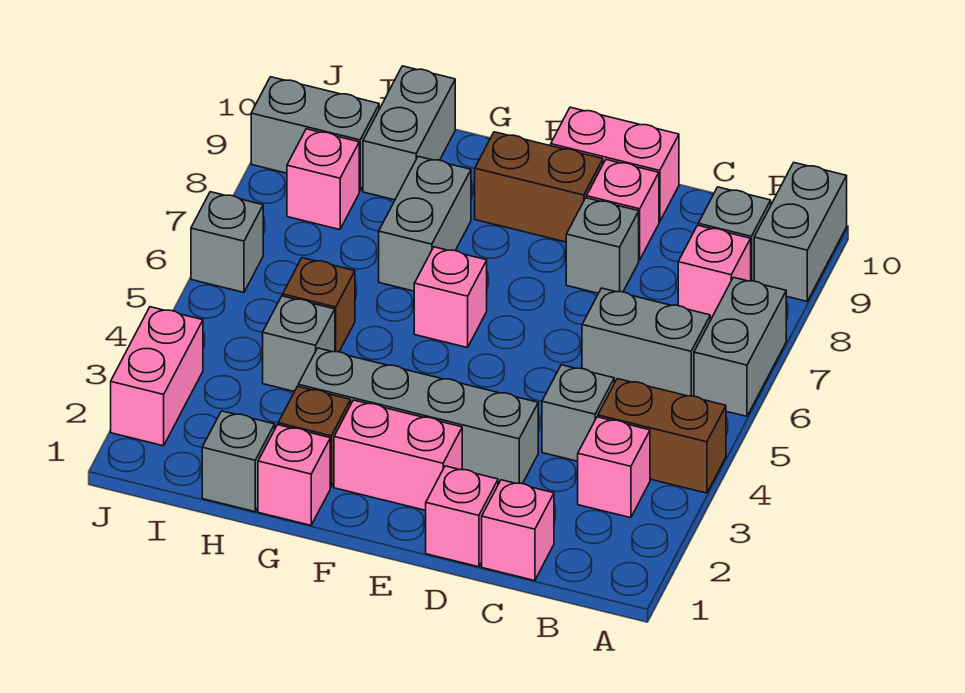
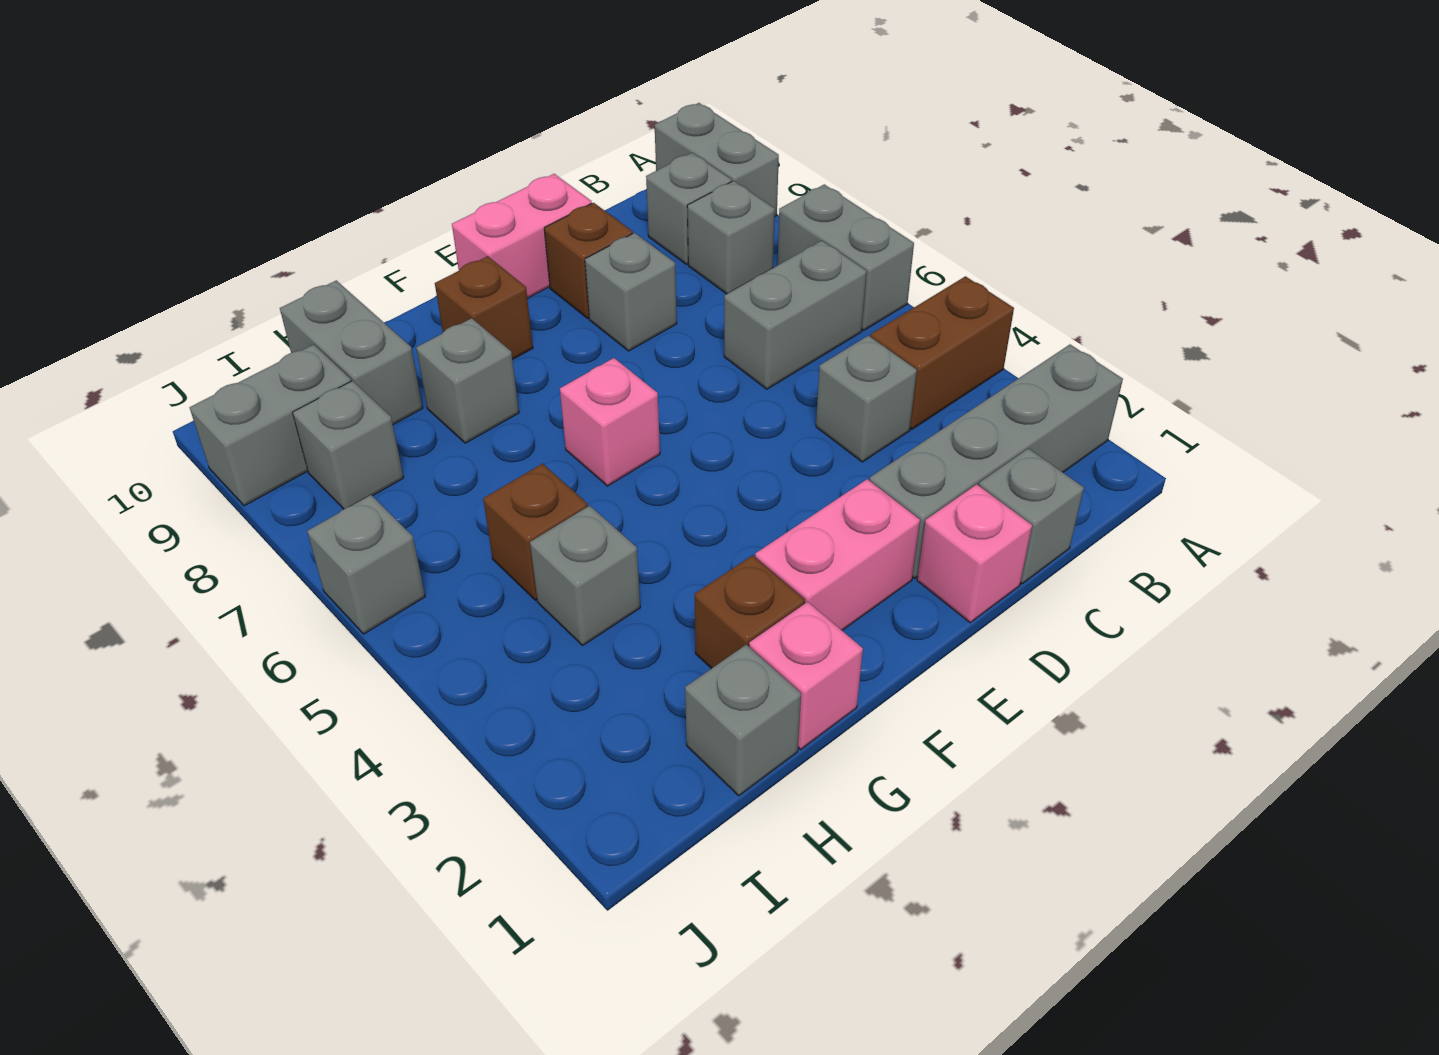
pink brick B3 level 1 -> none
pink brick B8 level 1 -> grey brick B8 level 1
pink brick C1 level 1 -> grey brick C1 level 1
grey brick D3:G3 level 1 -> grey brick A2:D2 level 1
pink brick D9 level 1 -> brown brick D9 level 1
brown brick E9:F9 level 1 -> brown brick F9 level 1
grey brick G7:G8 level 1 -> grey brick G8 level 1
pink brick I8 level 1 -> grey brick I8 level 1
pink brick J2:J3 level 1 -> none

